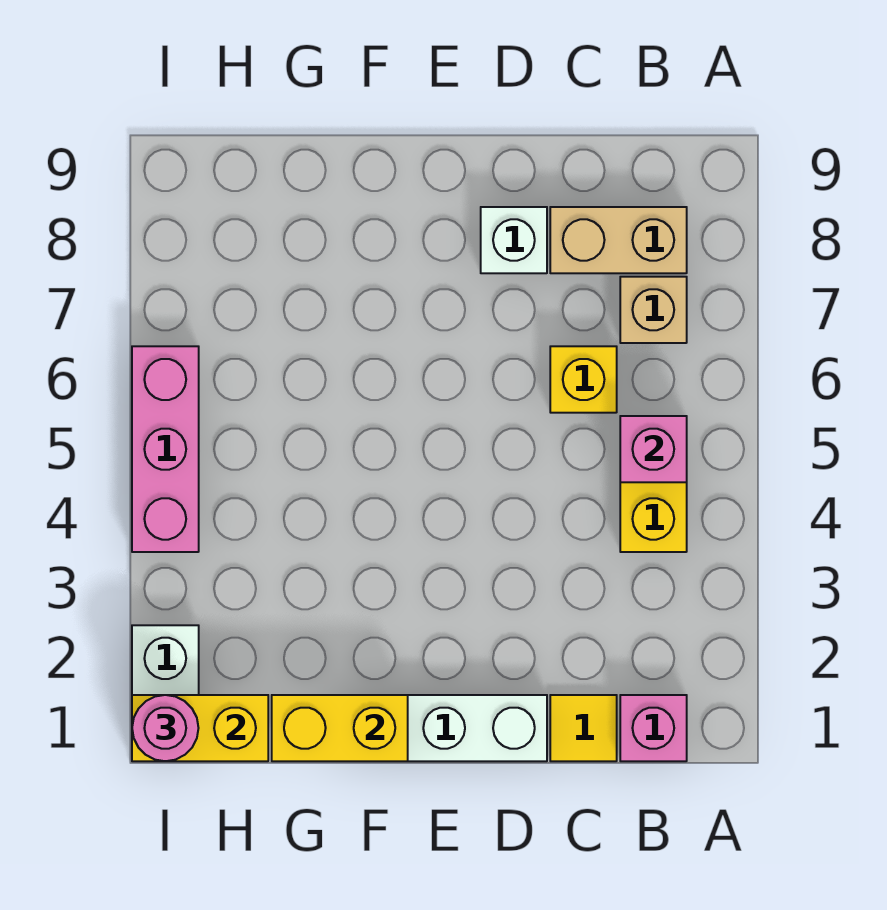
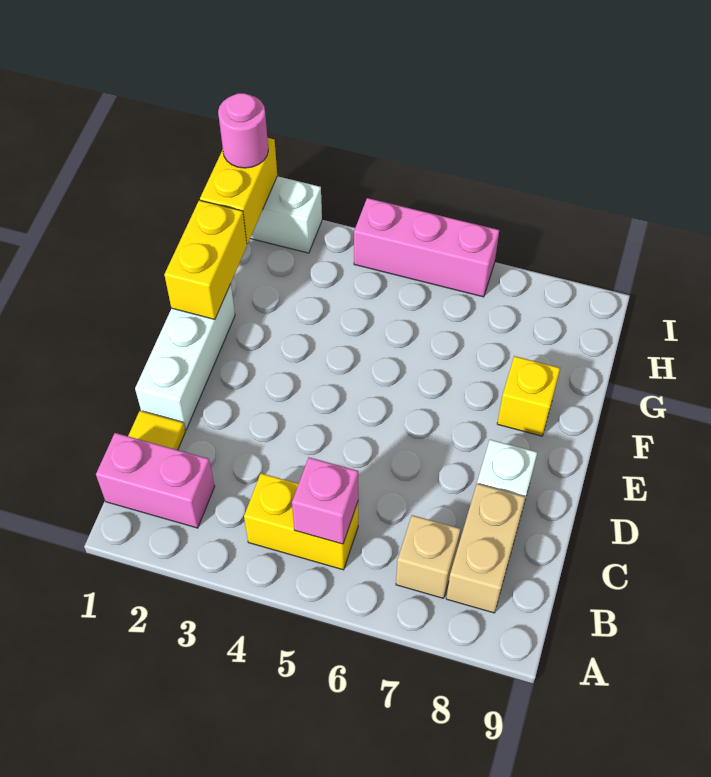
pink brick B1 level 1 -> pink brick B1:B2 level 1
yellow brick C6 level 1 -> yellow brick F8 level 1

